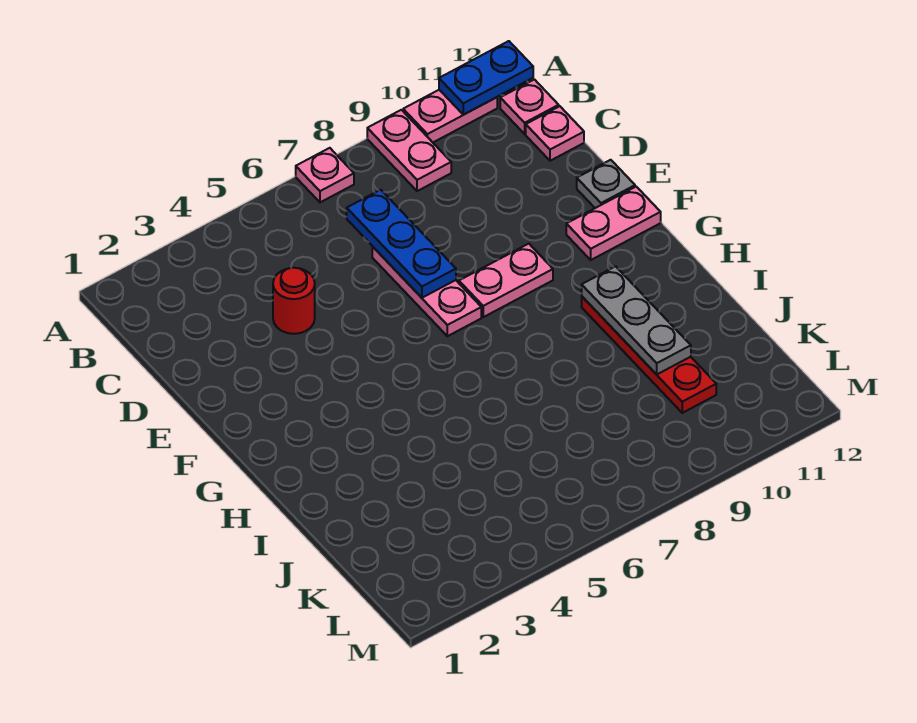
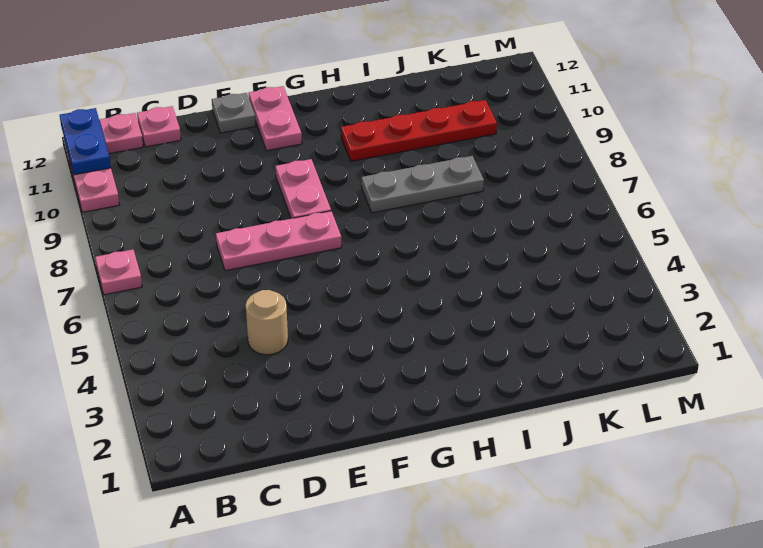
pink plate A9:B9 level 1 -> none
blue plate C7:E7 level 2 -> none
red round brick D4 level 1 -> tan round brick D4 level 1
grey plate H10:J10 level 2 -> grey plate H8:J8 level 1

